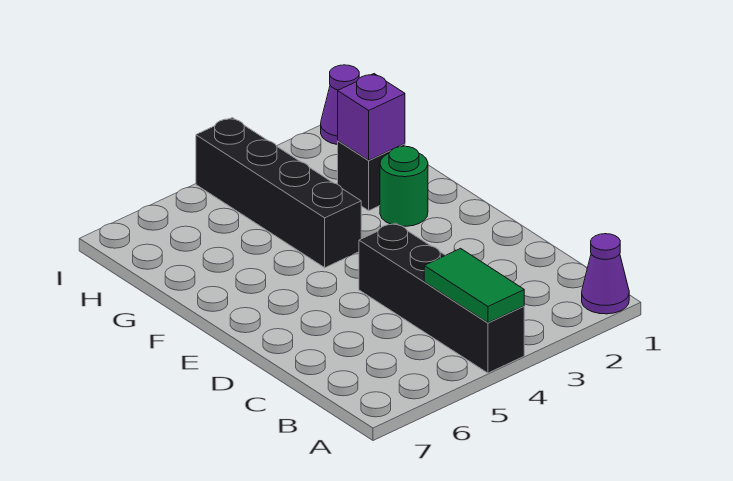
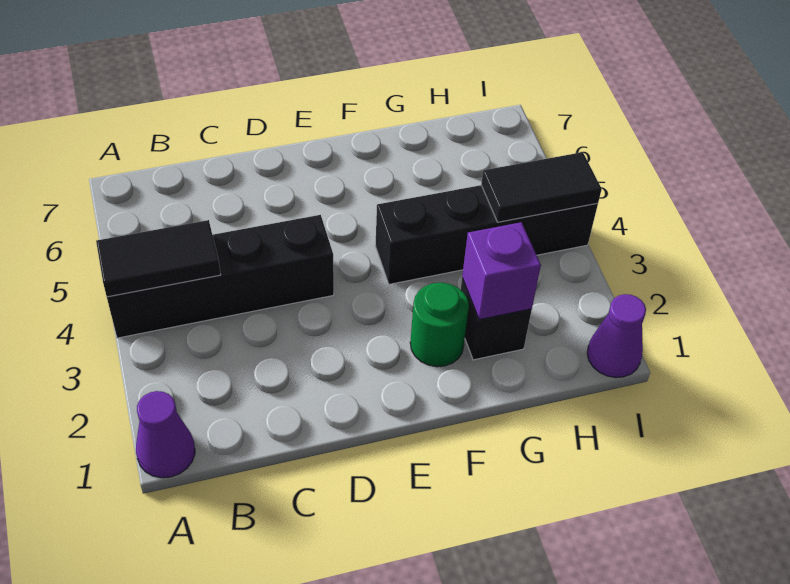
green tile A4:B4 level 2 -> black tile A4:B4 level 2
none -> black tile H4:I4 level 2

